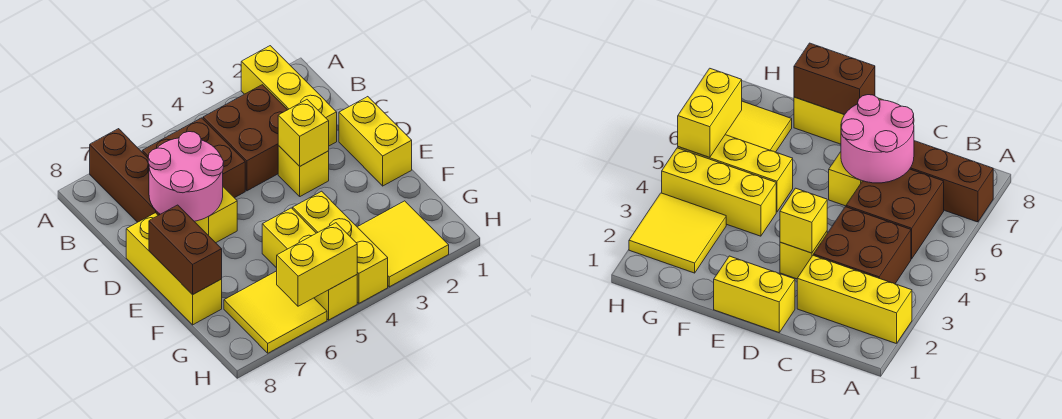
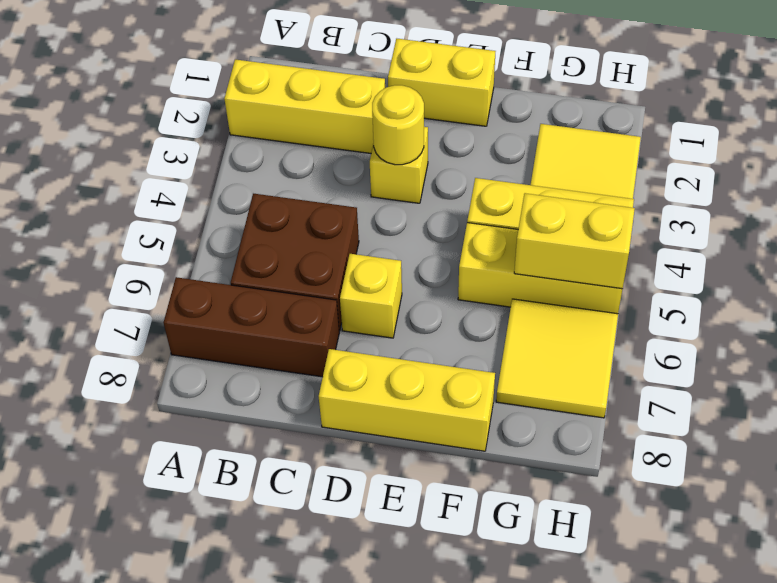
brown brick B3:C4 level 1 -> none
pink round brick C6:D7 level 2 -> none
yellow brick D3 level 2 -> yellow round brick D3 level 2
brown brick E8:F8 level 2 -> none
yellow brick H5:H6 level 2 -> yellow brick G5:H5 level 2

